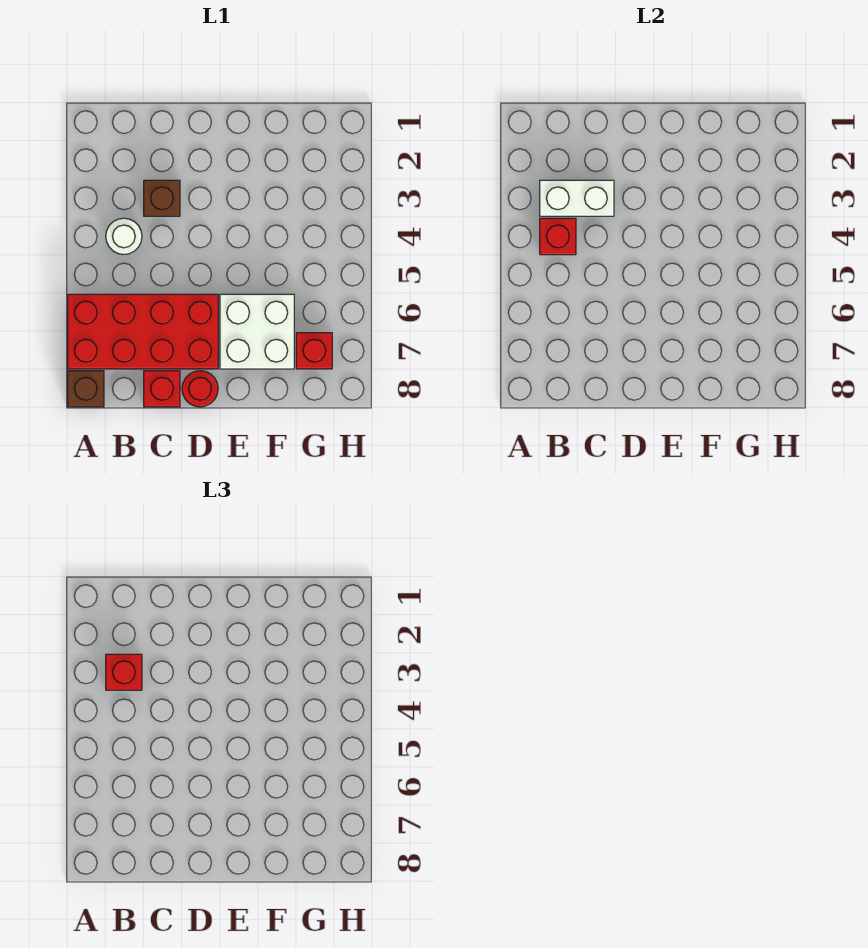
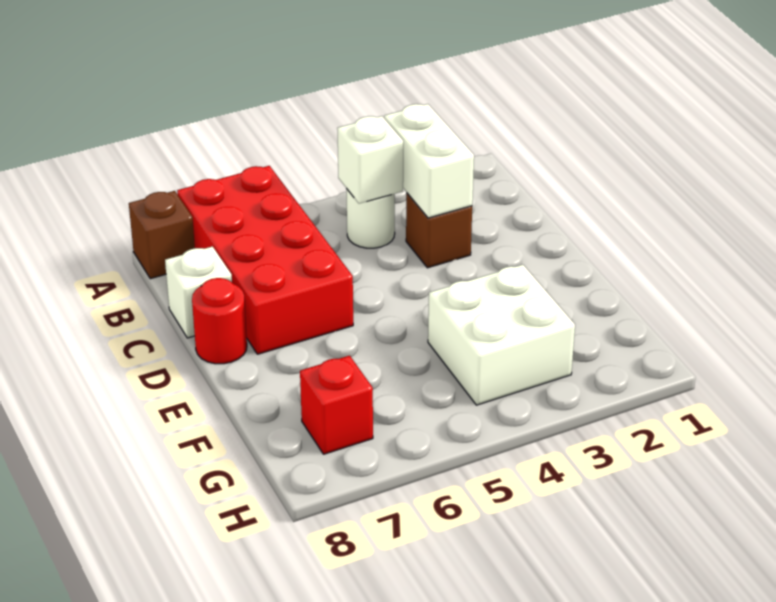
red brick B3 level 3 -> none
red brick B4 level 2 -> white brick B4 level 2
red brick C8 level 1 -> white brick C8 level 1
white brick E6:F7 level 1 -> white brick F3:G4 level 1

